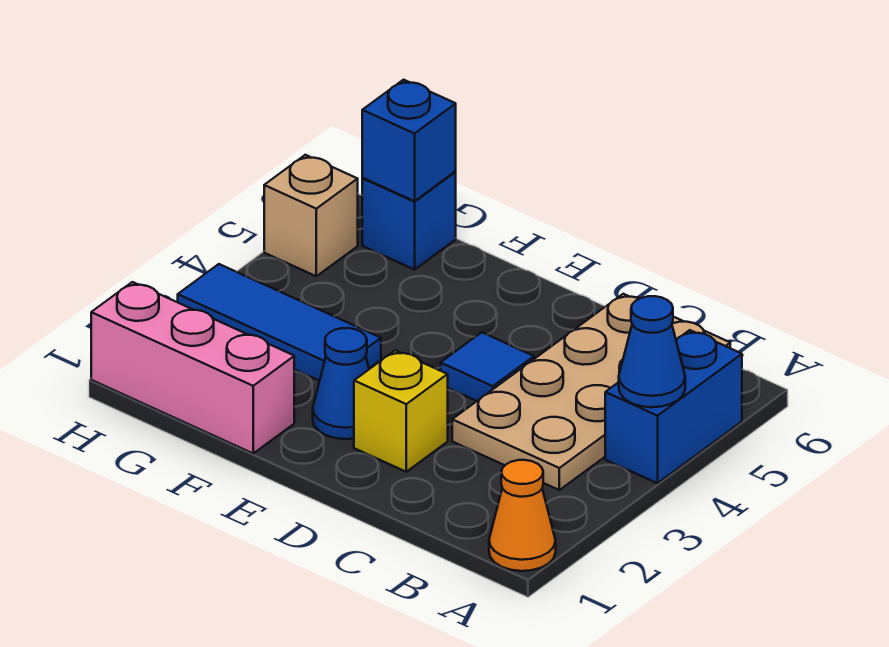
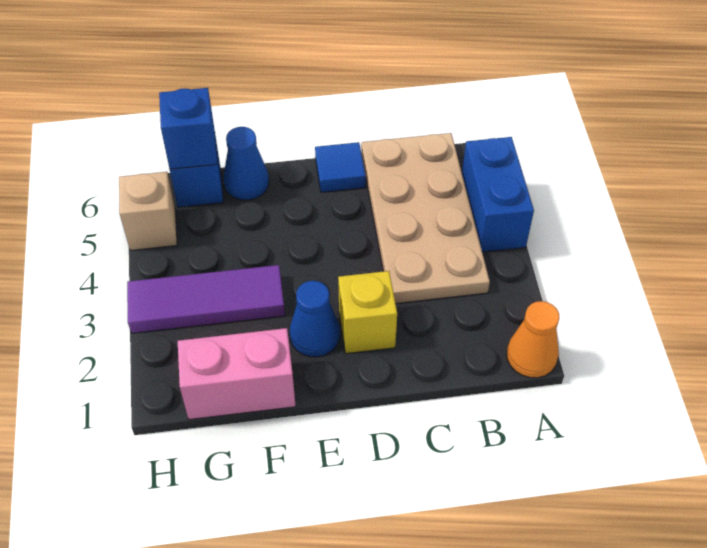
blue cone A4 level 2 -> blue cone F6 level 1
blue tile D4 level 1 -> blue tile D6 level 1
pink brick F1:H1 level 1 -> pink brick F1:G1 level 1
blue tile F3:H3 level 1 -> purple tile F3:H3 level 1

